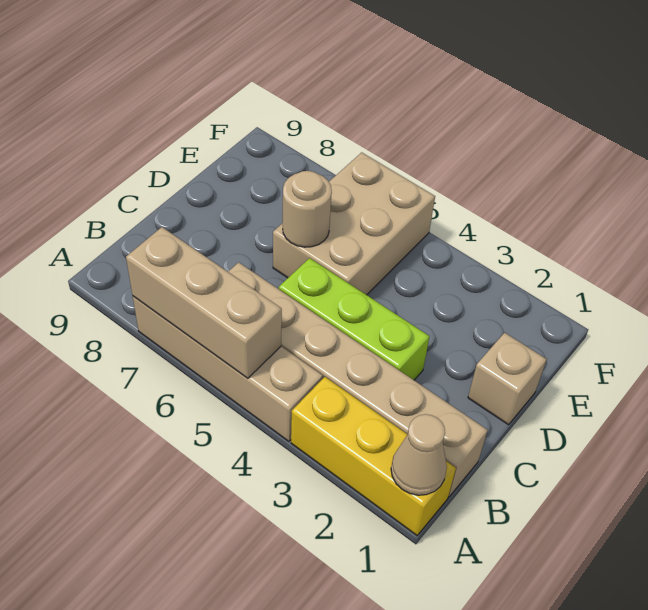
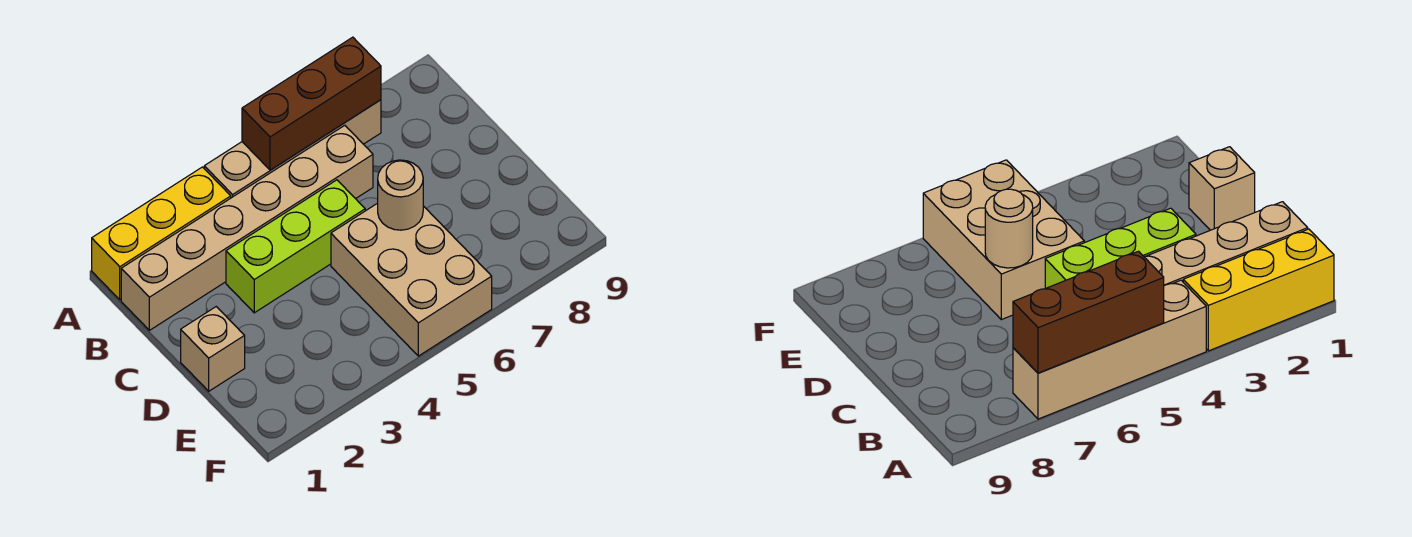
tan cone A1 level 2 -> none
tan brick A5:A7 level 2 -> brown brick A5:A7 level 2

